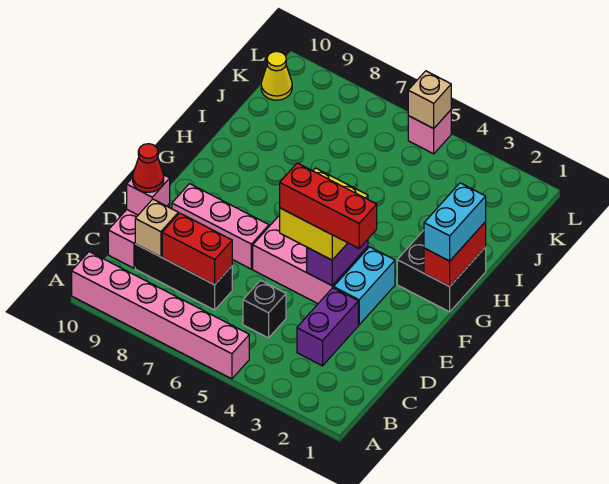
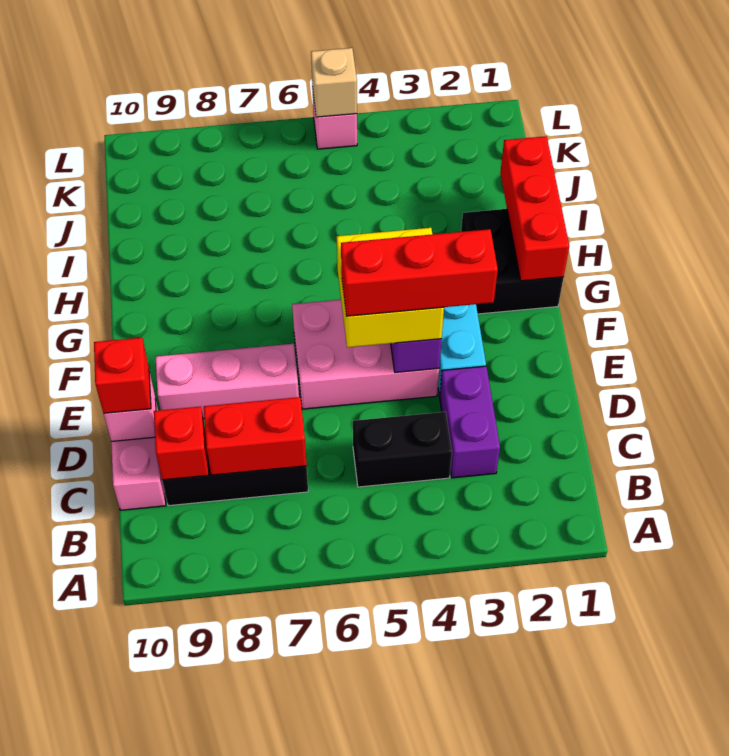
pink brick A5:A10 level 1 -> none
black brick C5 level 1 -> black brick C4:C5 level 1
tan brick C9 level 2 -> red brick C9 level 2
red cone D10 level 3 -> red brick D10 level 3
red brick G1:H1 level 2 -> red brick G1:I1 level 2
cyan brick G1:H1 level 3 -> none
yellow cone K10 level 1 -> none

